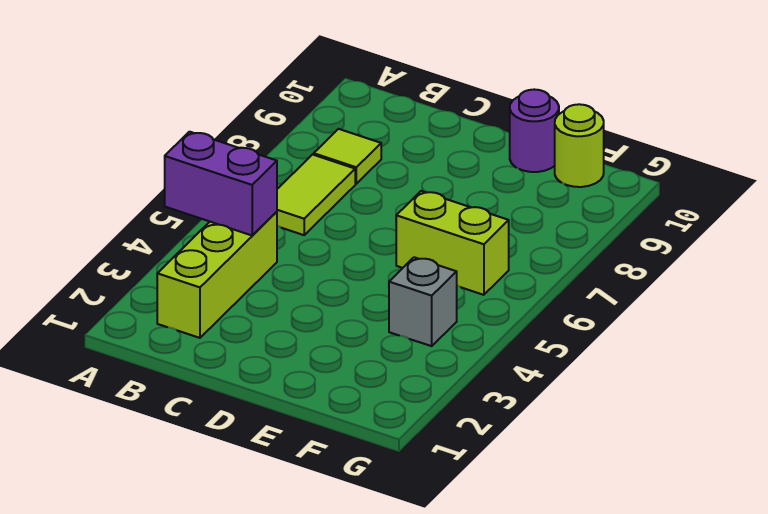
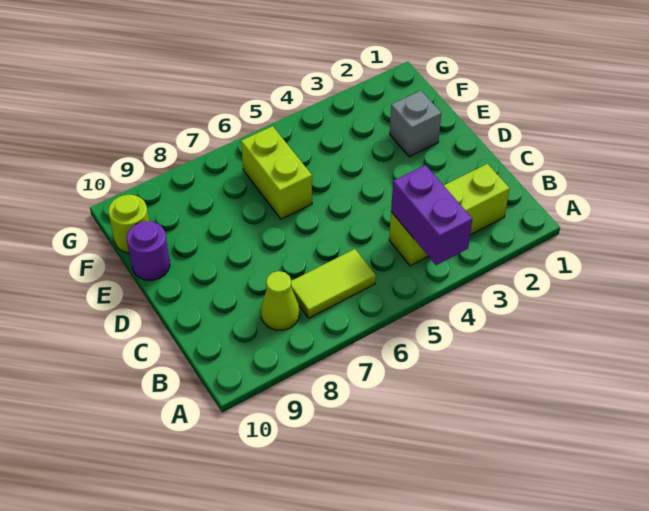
lime tile B8 level 1 -> lime cone B8 level 1
grey brick F4 level 1 -> grey brick E2 level 1

